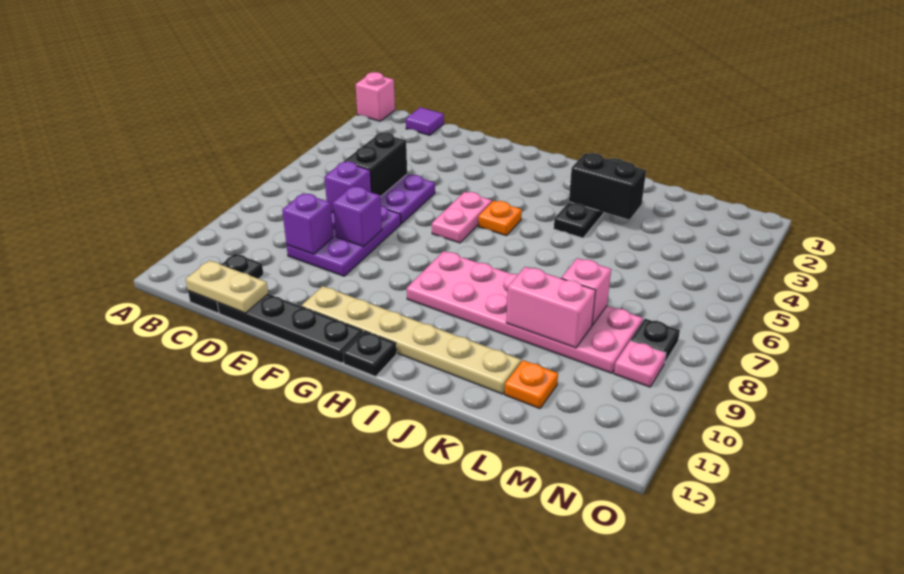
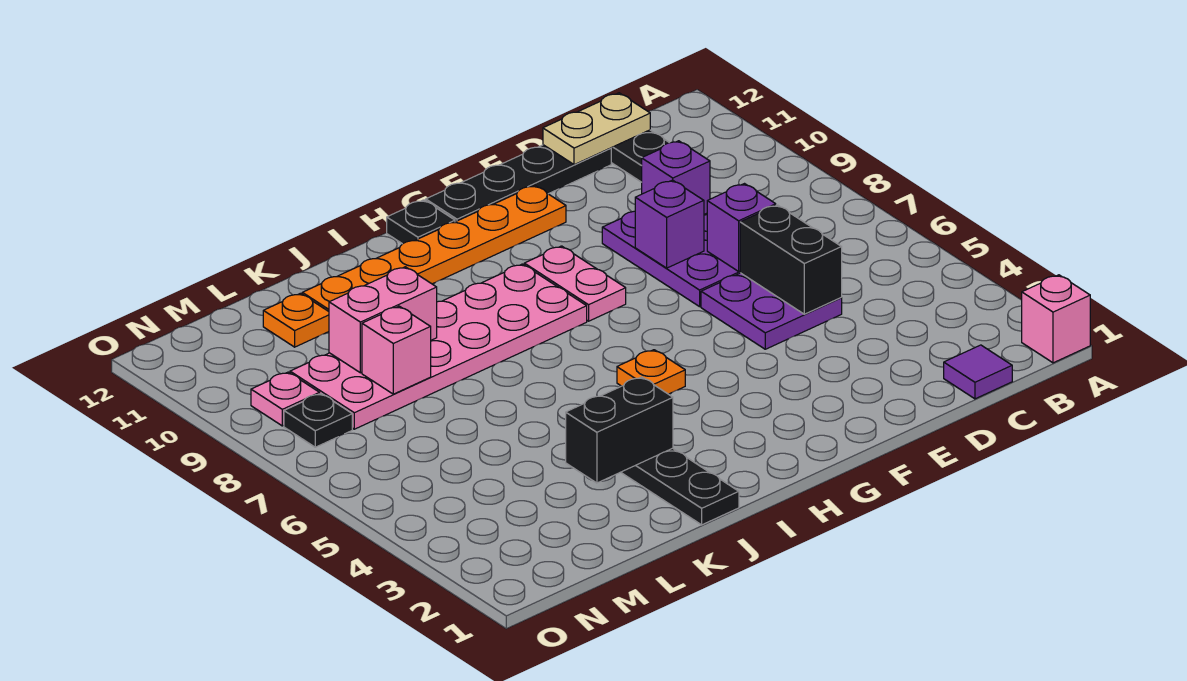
tan plate F11:K11 level 1 -> orange plate F11:K11 level 1
pink plate G5:G6 level 1 -> pink plate G8:G9 level 1

